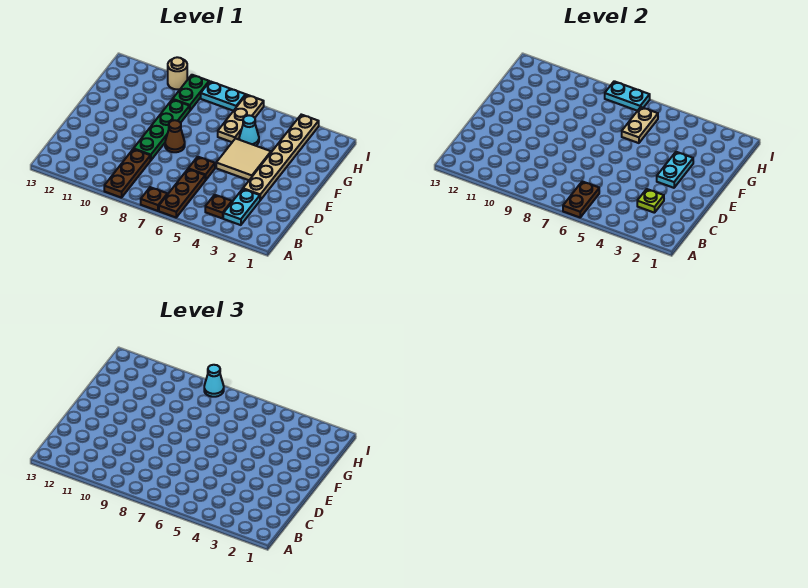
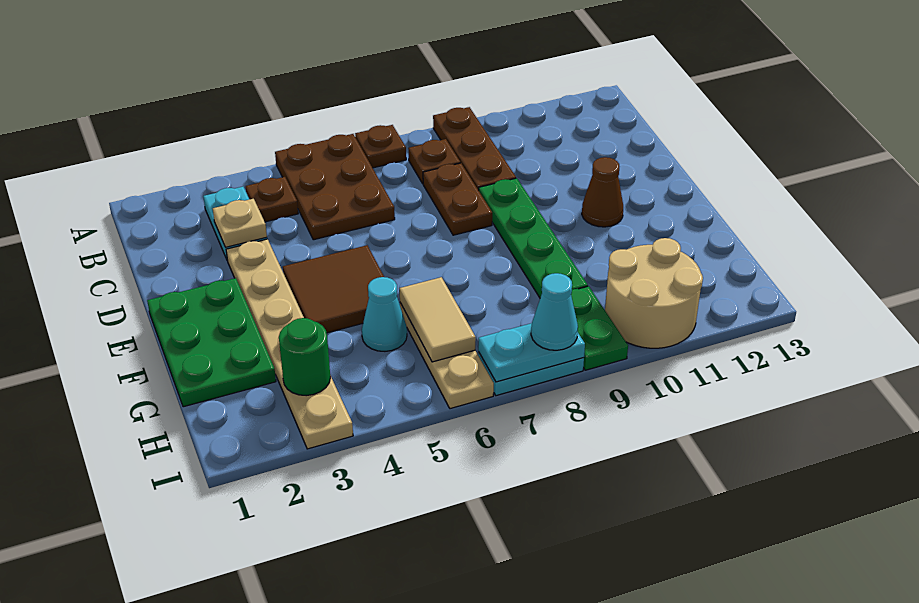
brown plate A6:C6 level 1 -> brown plate A5:C6 level 1
brown plate A6:B6 level 2 -> brown plate C8:D8 level 1
lime plate C3 level 2 -> tan plate C3 level 2
brown plate D6 level 1 -> brown plate B8 level 1
none -> green plate E1:G2 level 1
cyan plate E3:F3 level 2 -> none
tan tile E4:F5 level 1 -> brown tile E4:F5 level 1
brown cone E8 level 1 -> brown cone E11 level 1
tan plate G6:H6 level 2 -> tan tile G6:H6 level 2
none -> green round brick H3 level 2
tan round brick I10 level 1 -> tan round brick H10:I11 level 1

